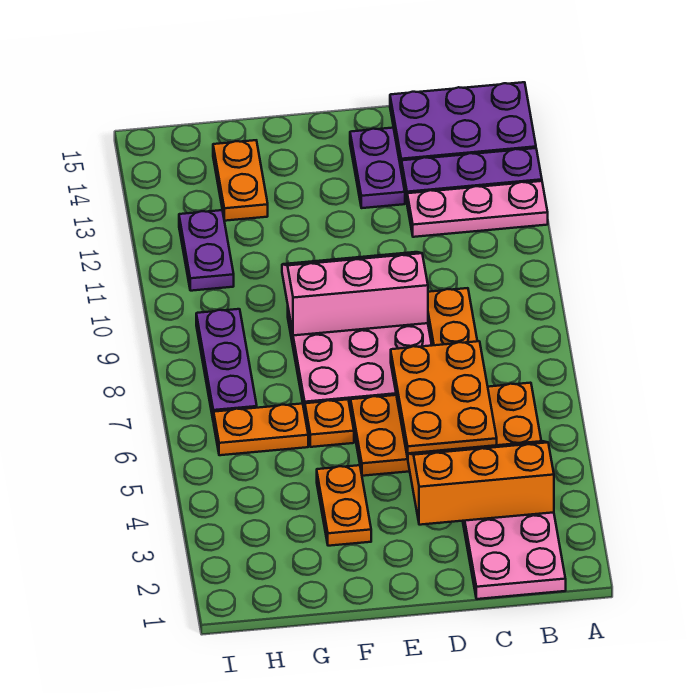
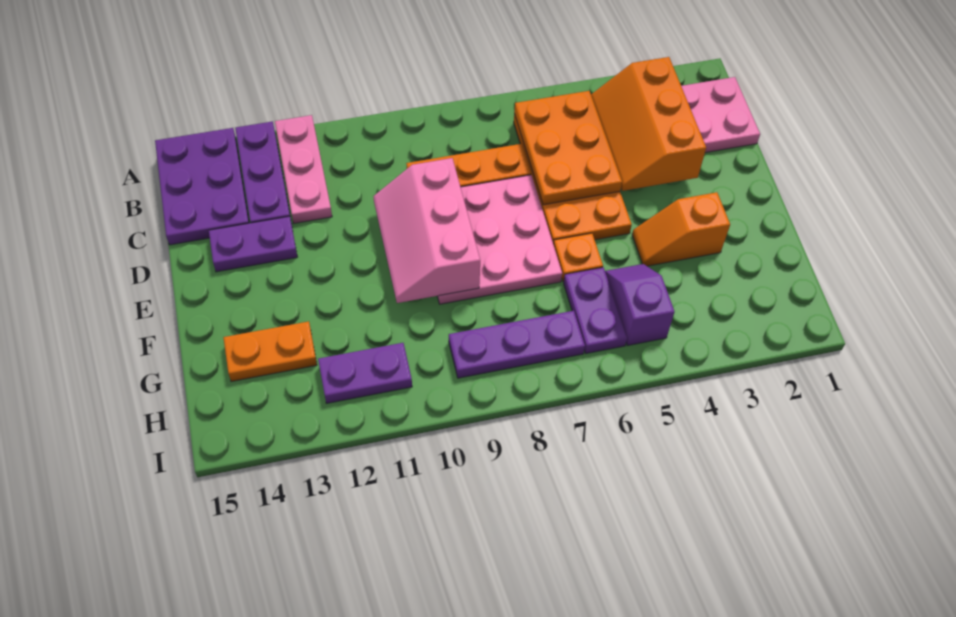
orange plate C5:D7 level 2 -> orange plate B5:D6 level 2
orange plate F3:F4 level 1 -> orange slope F3:F4 level 1 top 3
none -> purple slope G5:H5 level 1 top H
orange plate G6:H6 level 1 -> purple plate G6:H6 level 1

